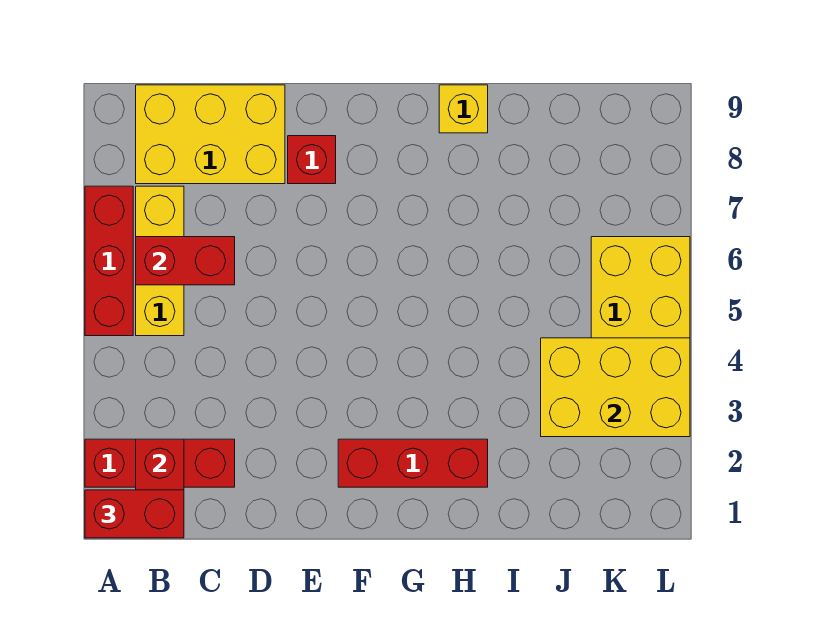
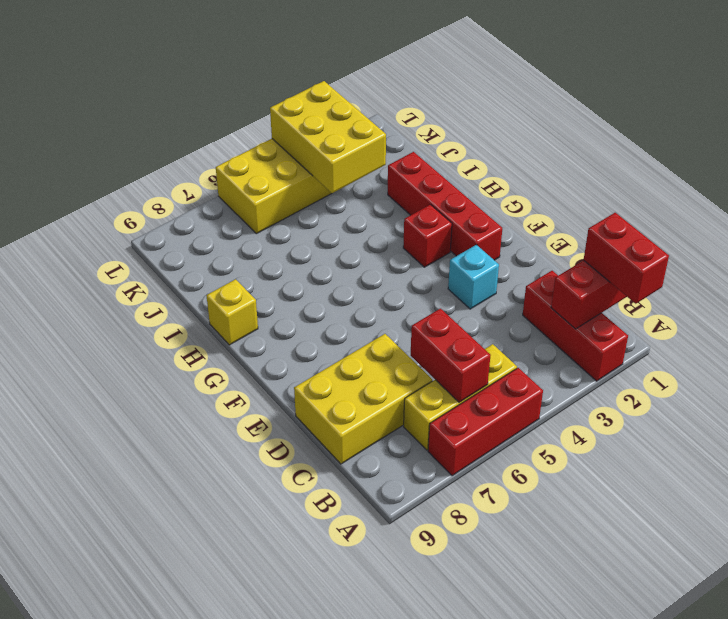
yellow brick B8:D9 level 1 -> yellow brick C7:D9 level 1
none -> cyan brick E3 level 1
red brick E8 level 1 -> red brick G3 level 1
red brick F2:H2 level 1 -> red brick F2:I2 level 1

